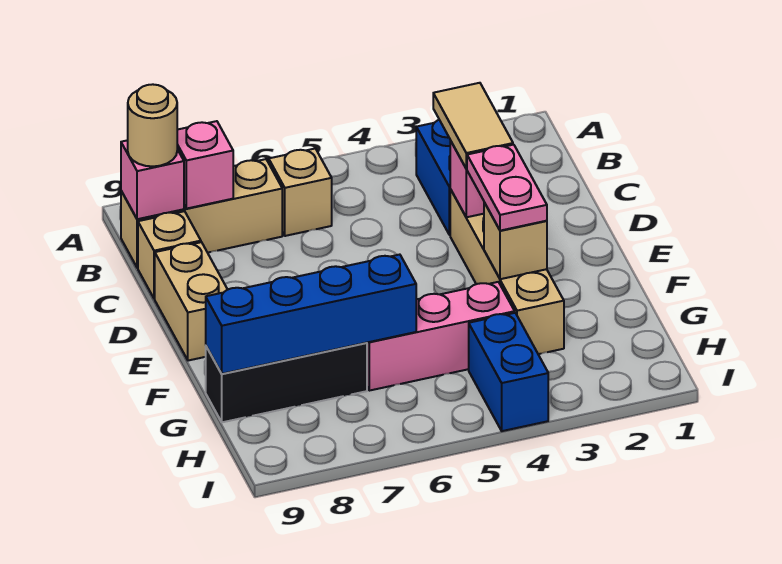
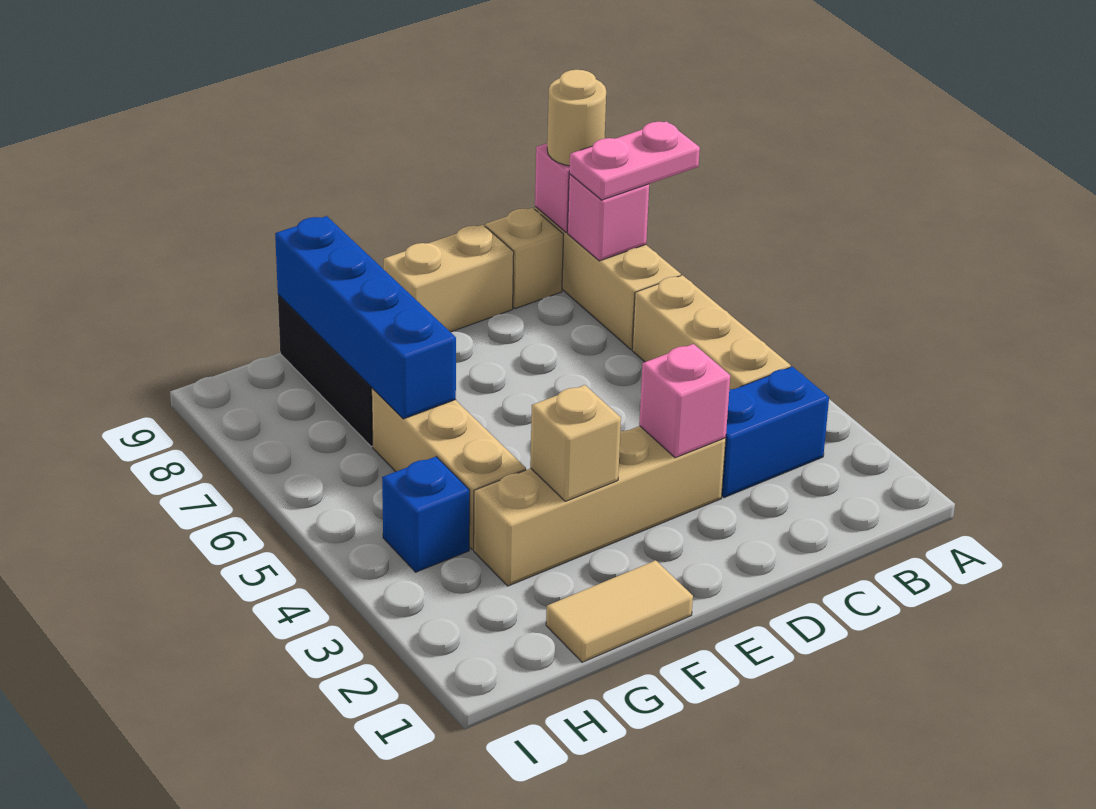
tan brick B6 level 1 -> tan brick B4:B6 level 1
tan tile C3:D3 level 3 -> tan tile F1:G1 level 1
pink plate E3:F3 level 3 -> pink plate A8:B8 level 3
pink brick G4:G6 level 1 -> tan brick G4:G6 level 1
blue brick H4:I4 level 1 -> blue brick H4 level 1

